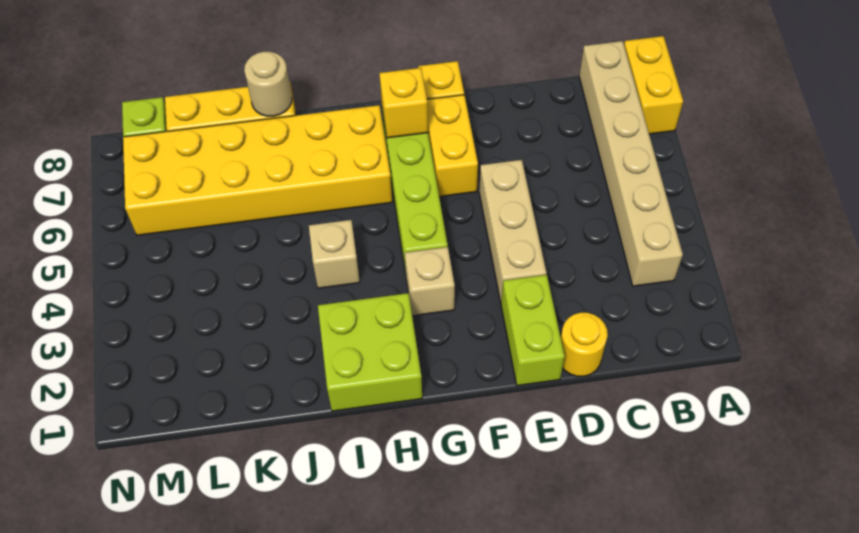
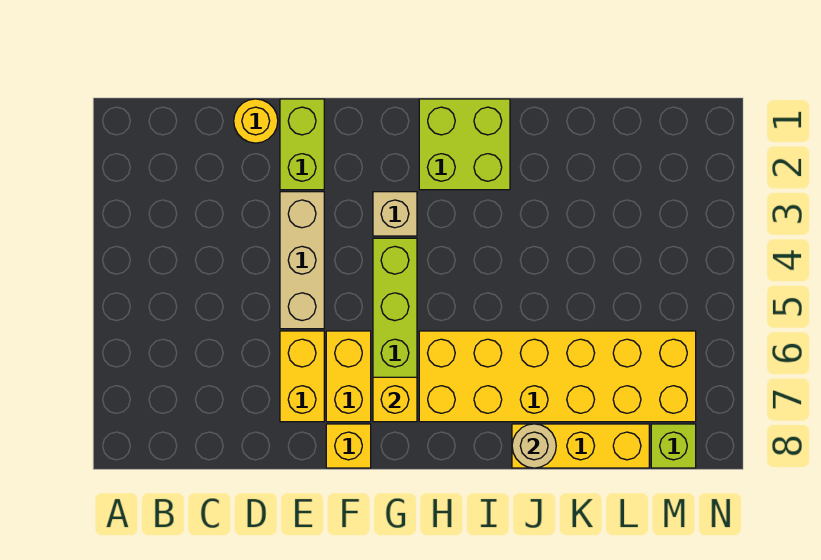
yellow brick A7:A8 level 1 -> yellow brick E6:E7 level 1
tan brick B3:B8 level 1 -> none
tan brick I4 level 1 -> none

